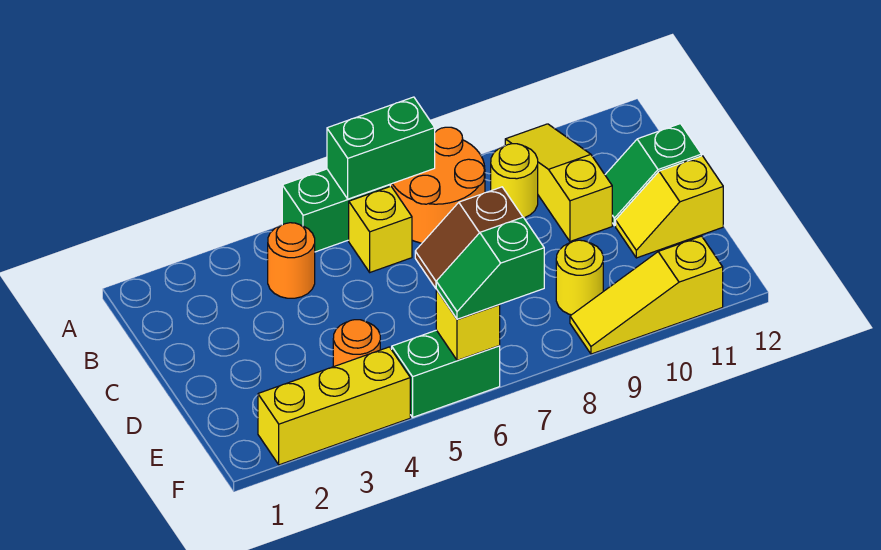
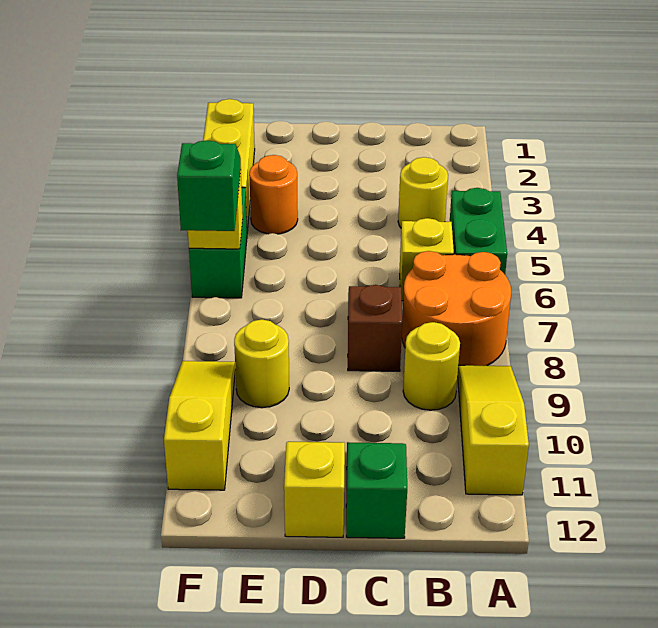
green brick A6:A7 level 2 -> none
yellow slope A10:C10 level 1 top C -> yellow slope A9:A11 level 1 top 11
orange round brick B4 level 1 -> yellow round brick B4 level 1

